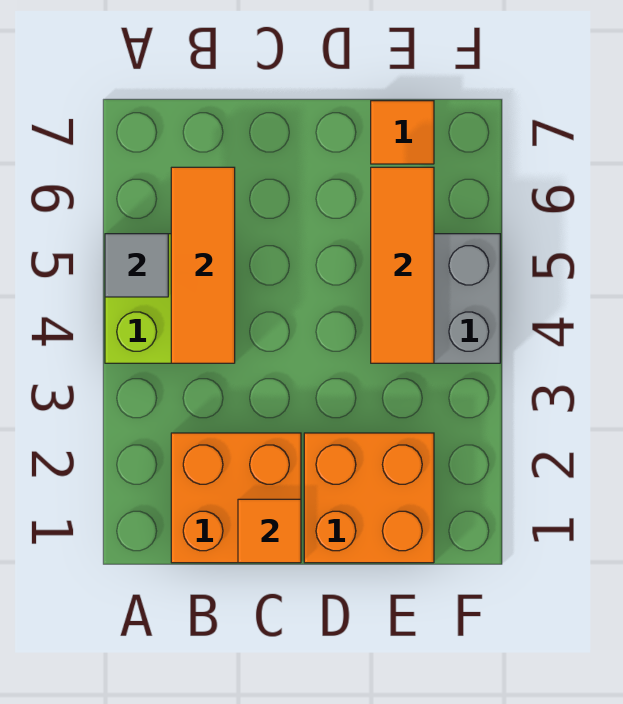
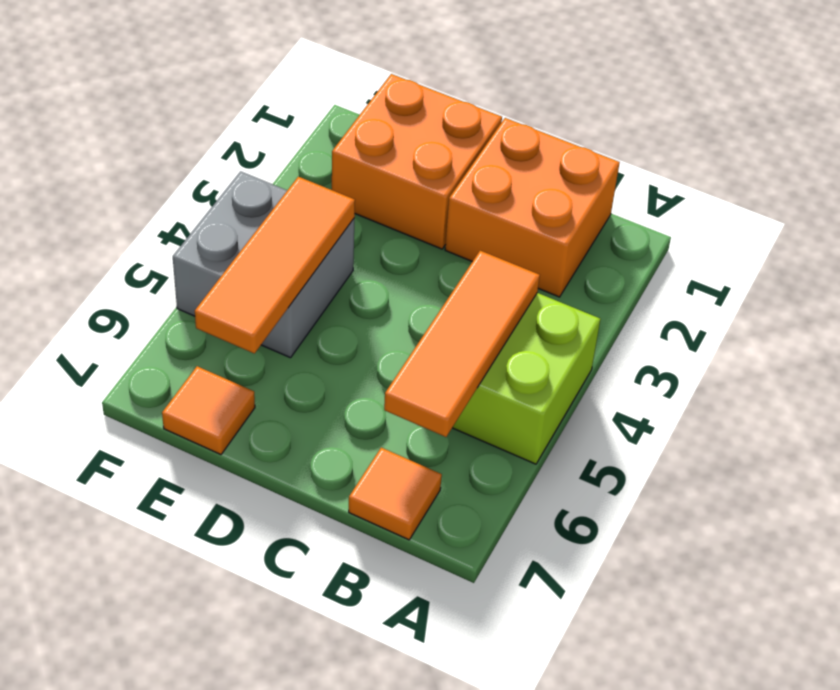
grey tile A5 level 2 -> none
orange tile C1 level 2 -> orange tile B7 level 1

